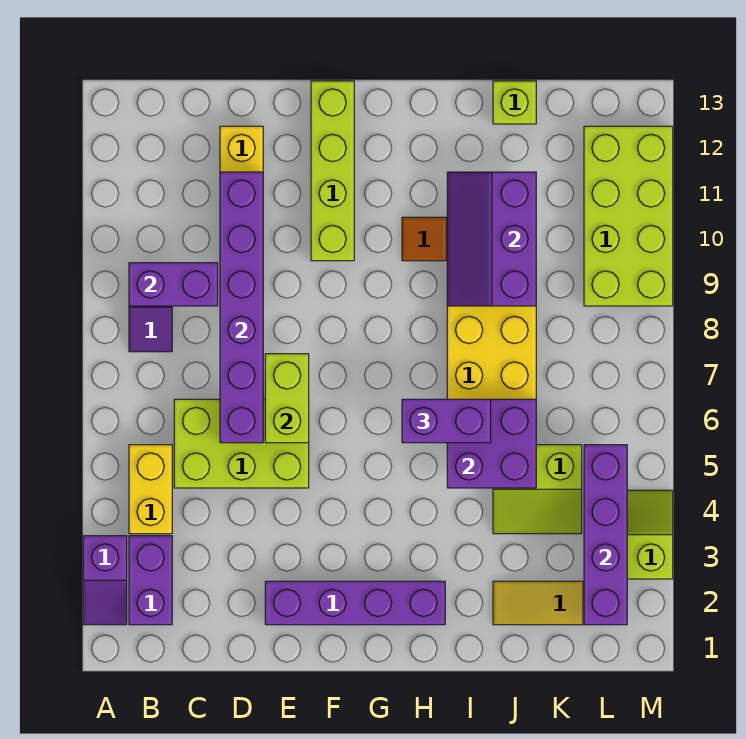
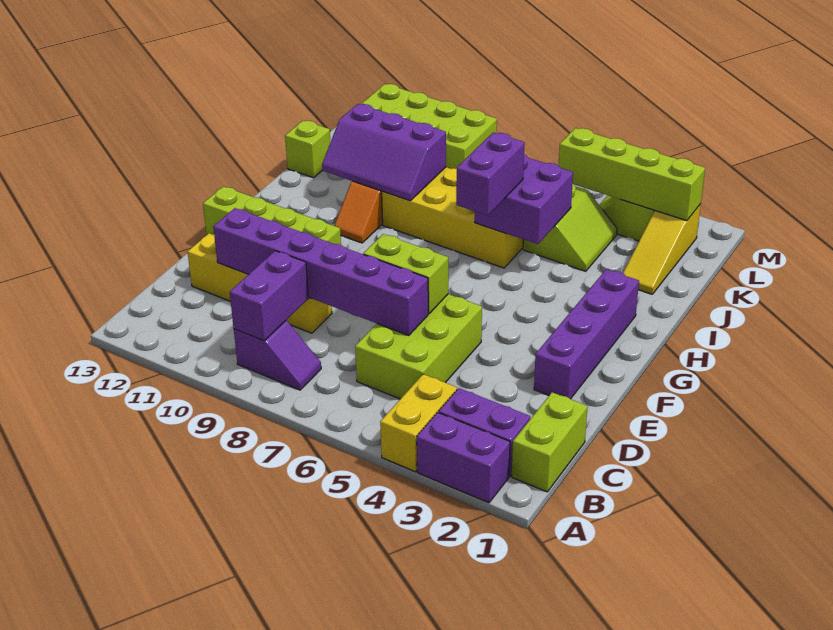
purple slope A2:A3 level 1 top 3 -> purple brick A2:A3 level 1
none -> lime brick B1:C1 level 1
yellow brick B4:B5 level 1 -> yellow brick A4:B4 level 1
purple brick L2:L5 level 2 -> lime brick L2:L5 level 2

